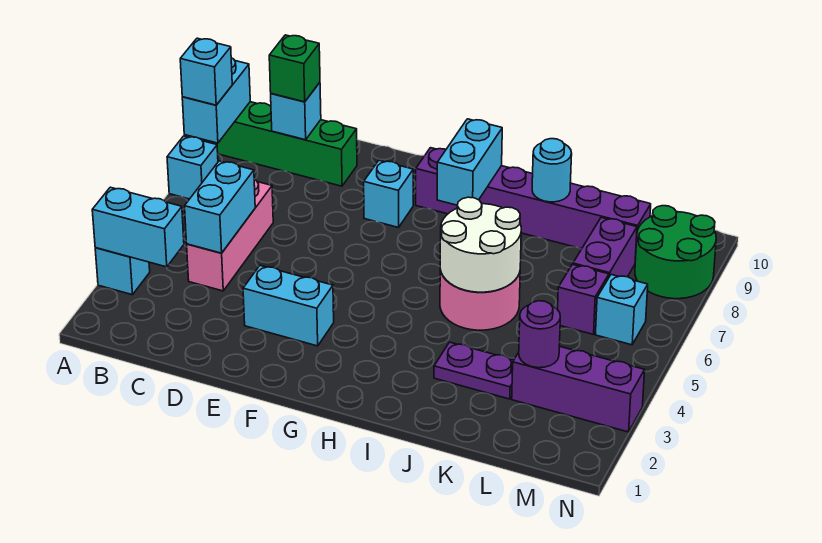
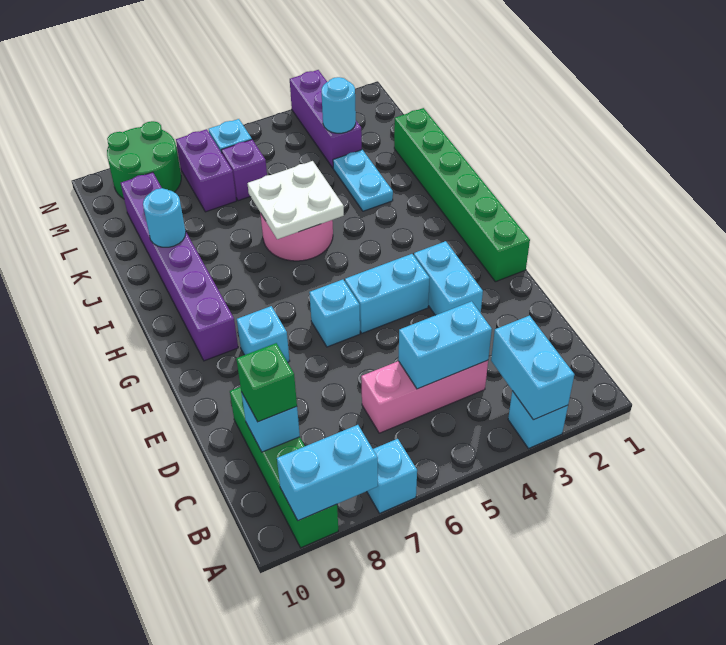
cyan brick A8 level 3 -> cyan brick F6 level 1
none -> green brick F1:K1 level 1
cyan brick H8:H9 level 2 -> cyan brick F4:F5 level 1
white round brick I5:J6 level 2 -> white plate I5:J6 level 2
purple plate J3:K3 level 1 -> cyan plate J3:K3 level 1
purple round brick L3 level 2 -> cyan round brick L3 level 2
purple brick L7:L8 level 1 -> purple brick L7:M7 level 1

